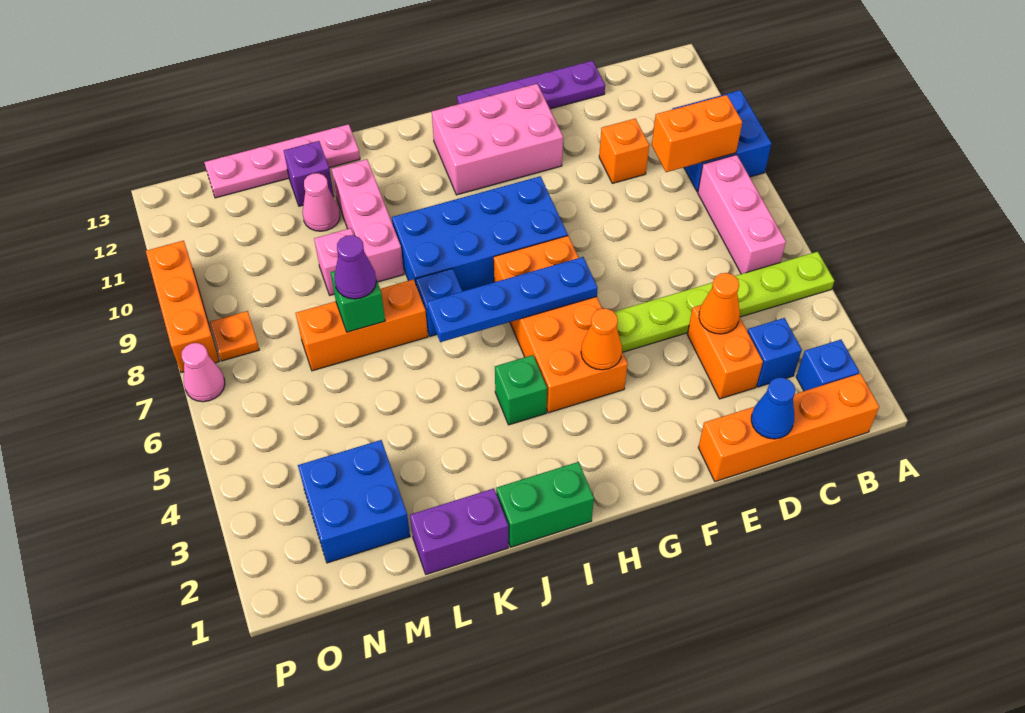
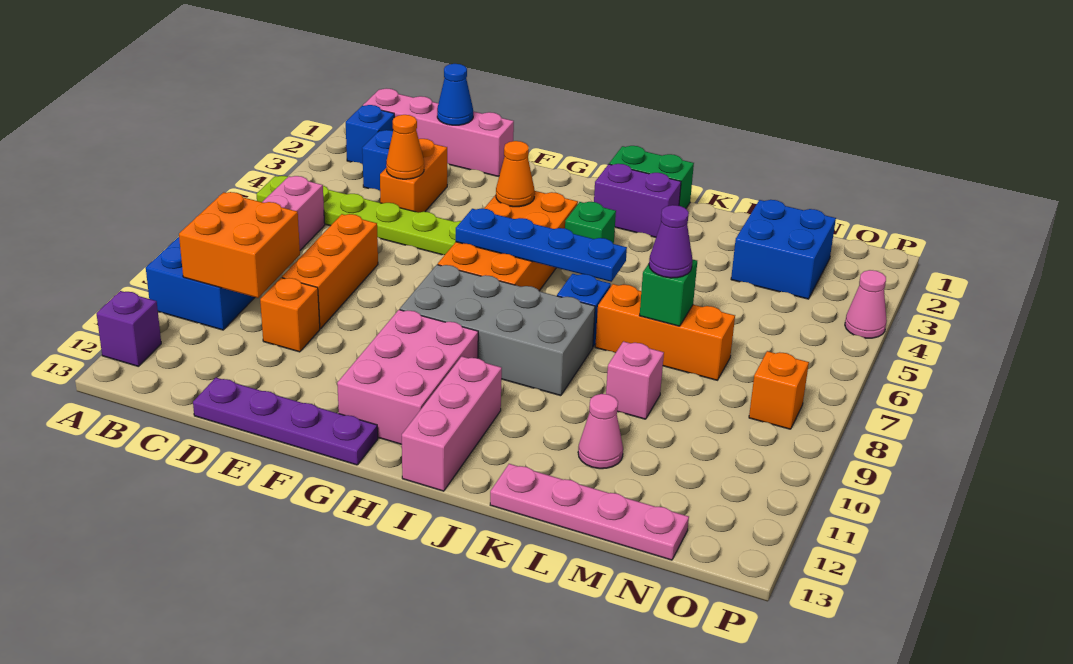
orange brick B1:E1 level 1 -> pink brick B1:E1 level 1
orange brick B9:C9 level 2 -> orange brick B9:C10 level 2
pink brick F11:H12 level 1 -> pink brick G10:H12 level 1
blue brick G8:J9 level 1 -> grey brick G8:J9 level 1
purple brick K1:L1 level 1 -> purple brick I2:J2 level 1
pink brick K9:K11 level 1 -> pink brick I11:I13 level 1
purple brick L12 level 1 -> purple brick A12 level 1
orange plate O8 level 1 -> orange brick O8 level 1
pink cone P7 level 1 -> pink cone P4 level 1
orange brick P8:P10 level 1 -> orange brick D7:D9 level 1

